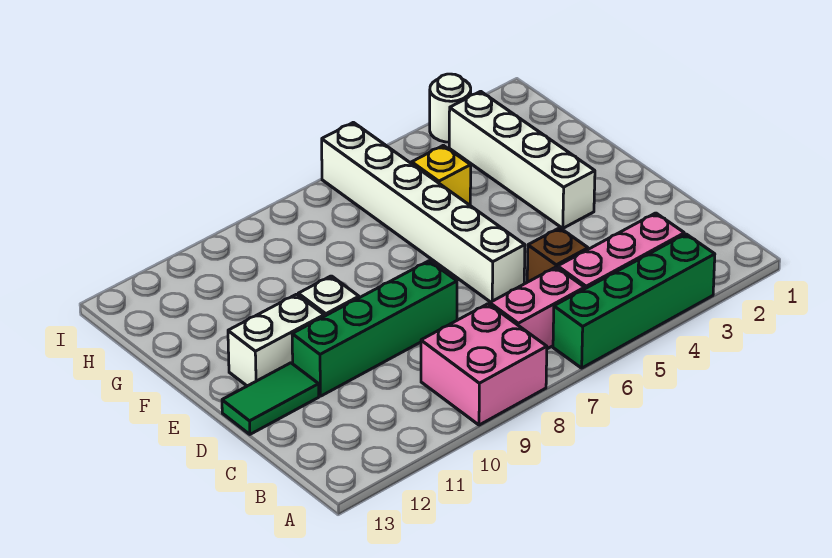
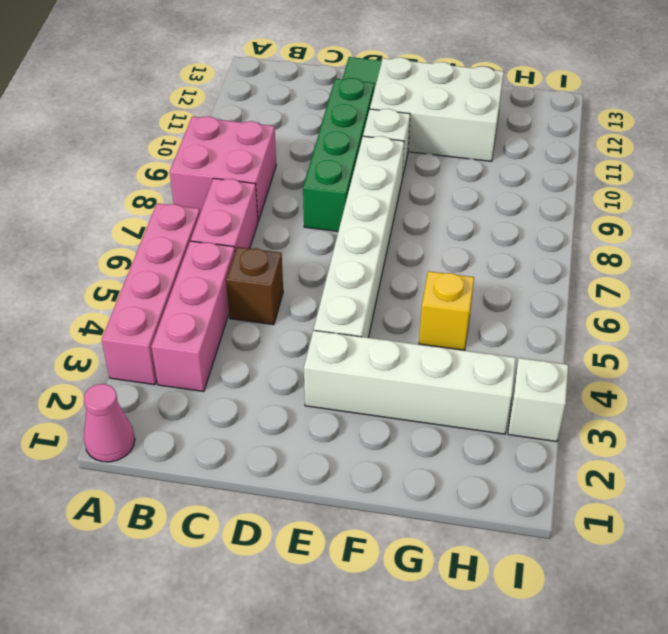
none -> pink cone A1 level 1
green brick A3:A6 level 1 -> pink brick A3:A6 level 1
white brick D6:I6 level 1 -> white brick E4:E9 level 1
white brick E11:E12 level 1 -> white brick E11:G12 level 1
white round brick I3 level 1 -> white brick I3 level 1

